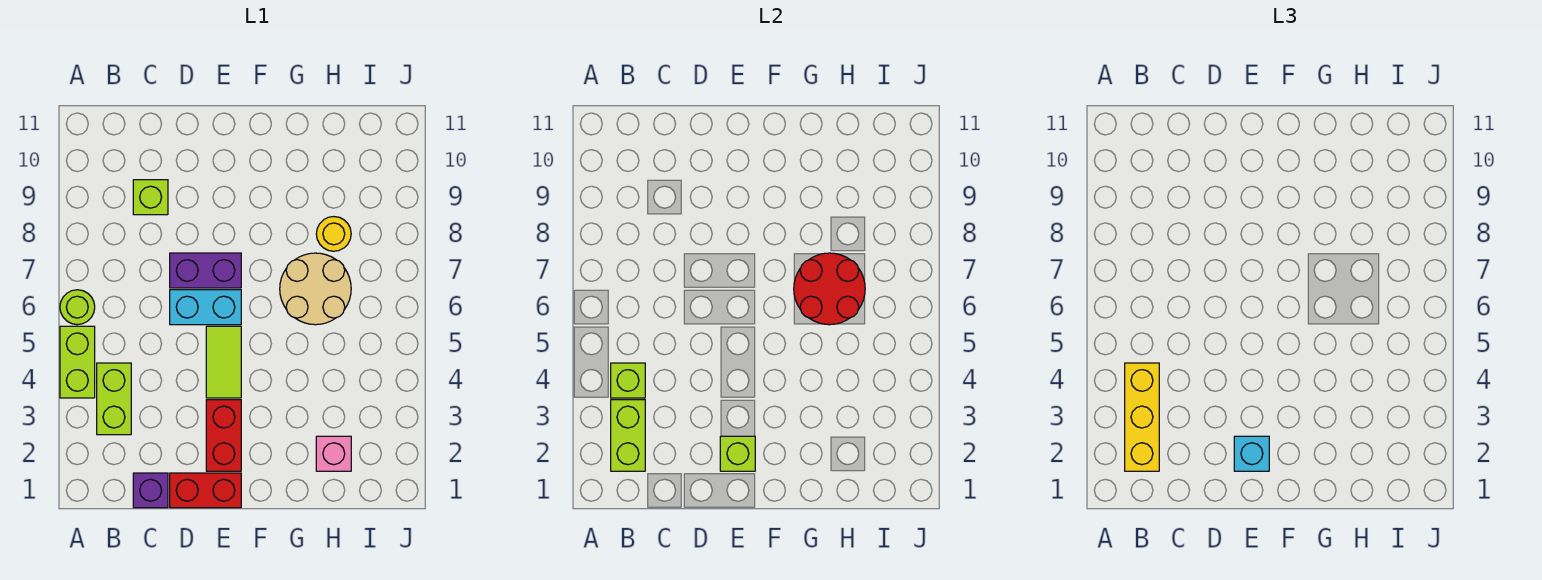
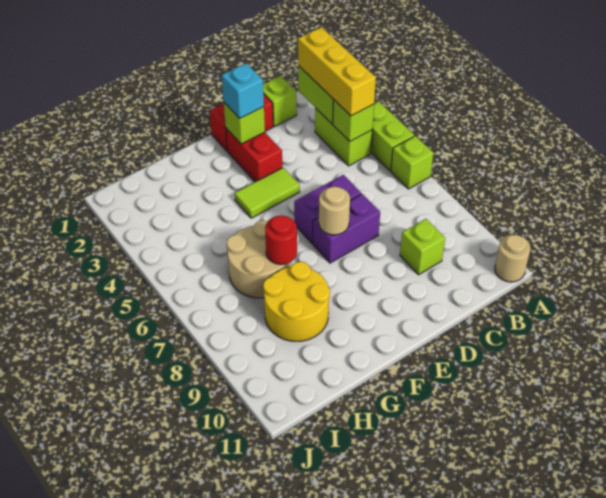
lime round brick A6 level 1 -> lime brick A6 level 1
none -> tan round brick A11 level 1
purple brick C1 level 1 -> lime brick C1 level 1
cyan brick D6:E6 level 1 -> purple brick D6:E6 level 1
lime tile E4:E5 level 1 -> lime tile E4:F4 level 1
none -> tan round brick E7 level 2
red round brick G6:H7 level 2 -> red round brick G7 level 2
pink brick H2 level 1 -> none
yellow round brick H8 level 1 -> yellow round brick G8:H9 level 1

